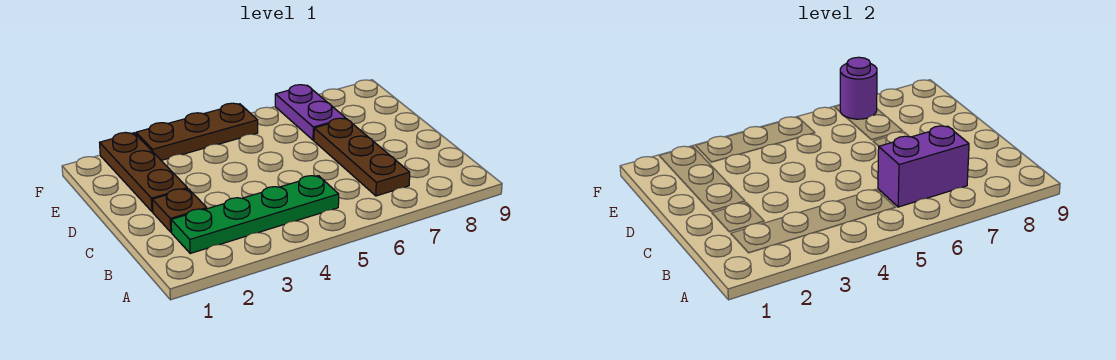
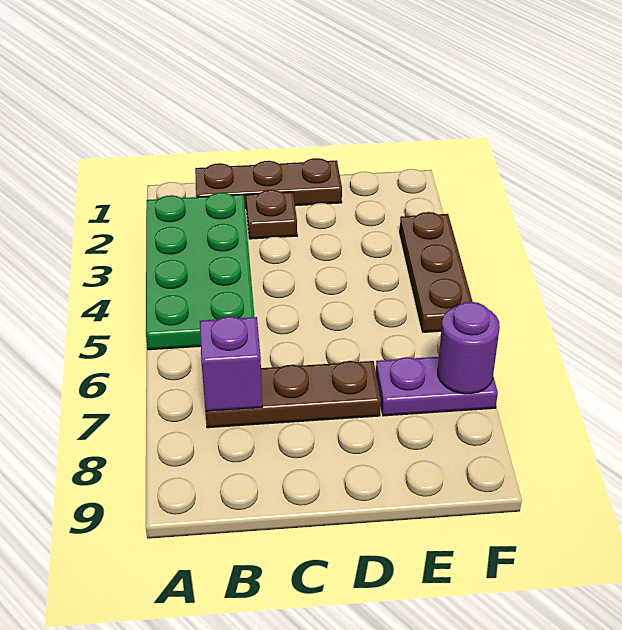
green plate B2:B5 level 1 -> green plate A2:B5 level 1
purple brick B6:B7 level 2 -> purple brick B7 level 2
brown plate D2:F2 level 1 -> brown plate B1:D1 level 1

